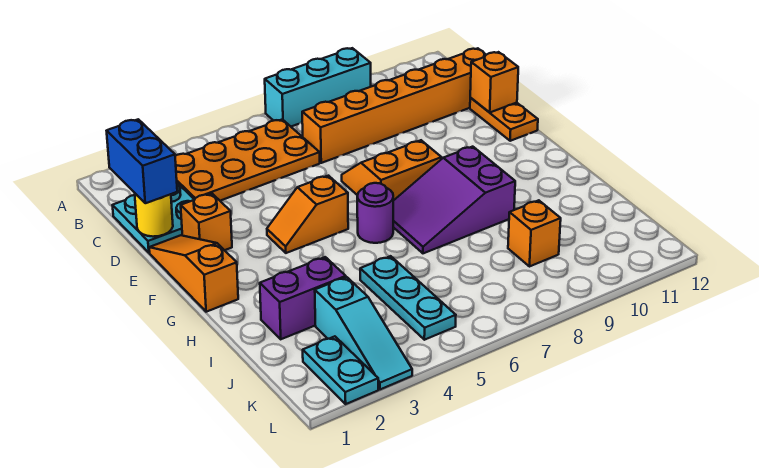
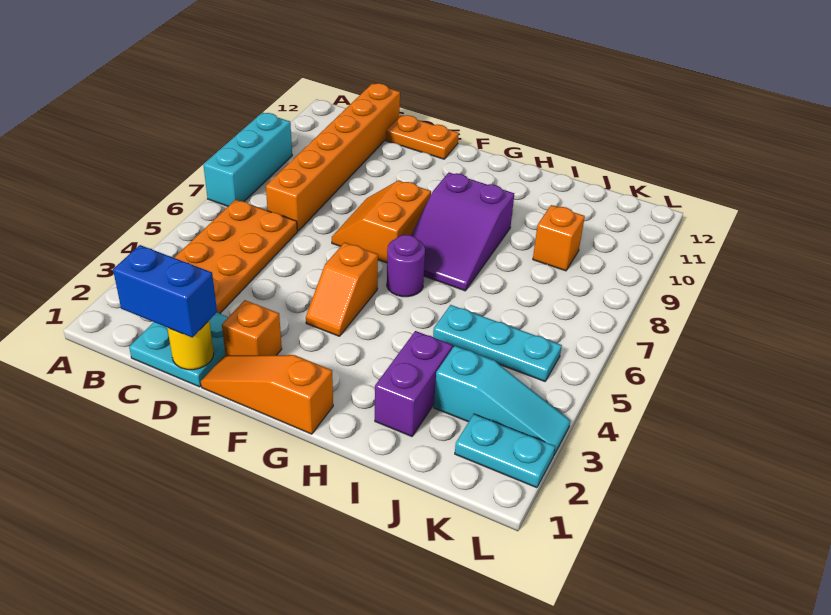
orange brick D12 level 2 -> none

